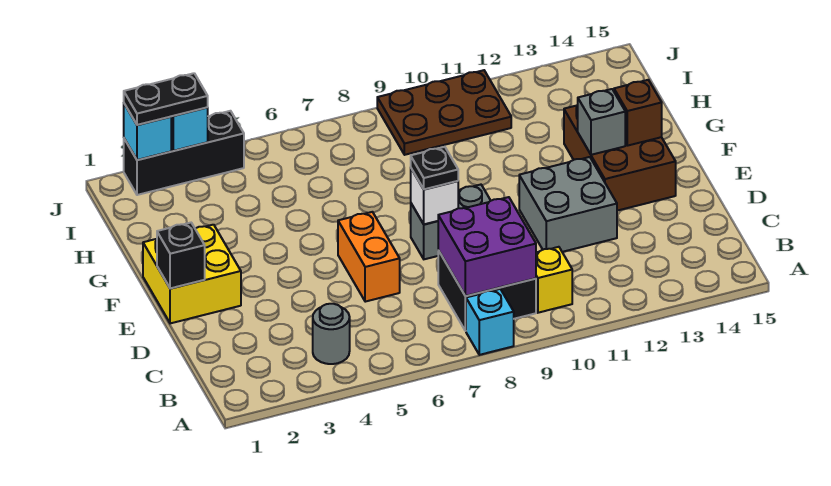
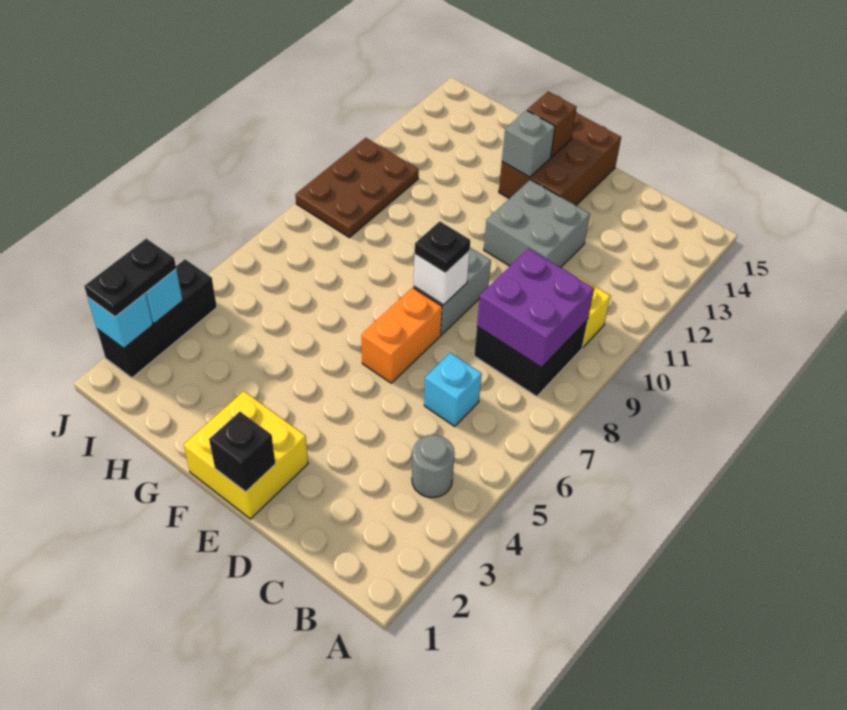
cyan brick A8 level 1 -> cyan brick C6 level 1
orange brick D6:E6 level 1 -> orange brick E6:E7 level 1
brown brick E13:G14 level 1 -> brown brick E13:F15 level 1

